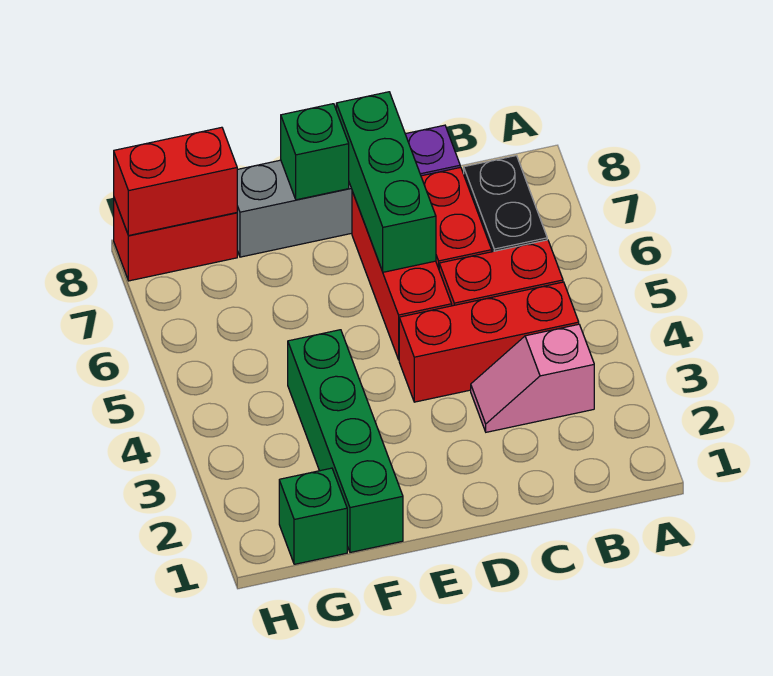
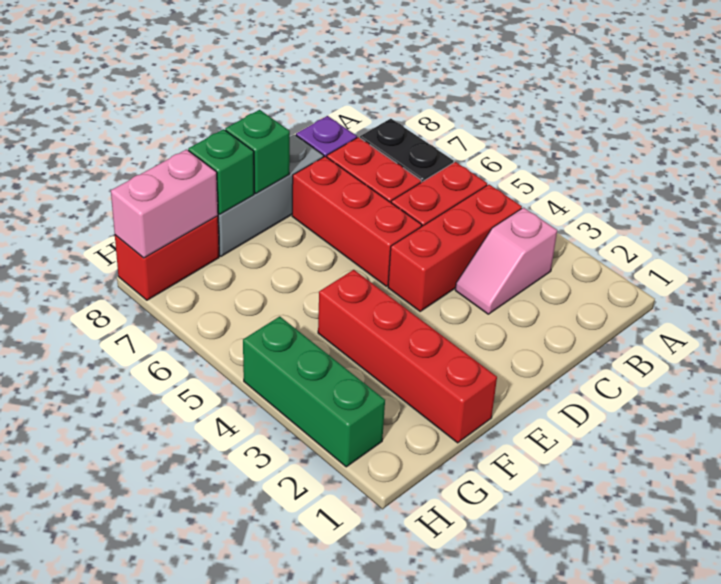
green brick D6:D8 level 2 -> green brick H2:H4 level 1
green brick F1:F4 level 1 -> red brick F1:F4 level 1
green brick G1 level 1 -> green brick F8 level 2
red brick G8:H8 level 2 -> pink brick G8:H8 level 2

